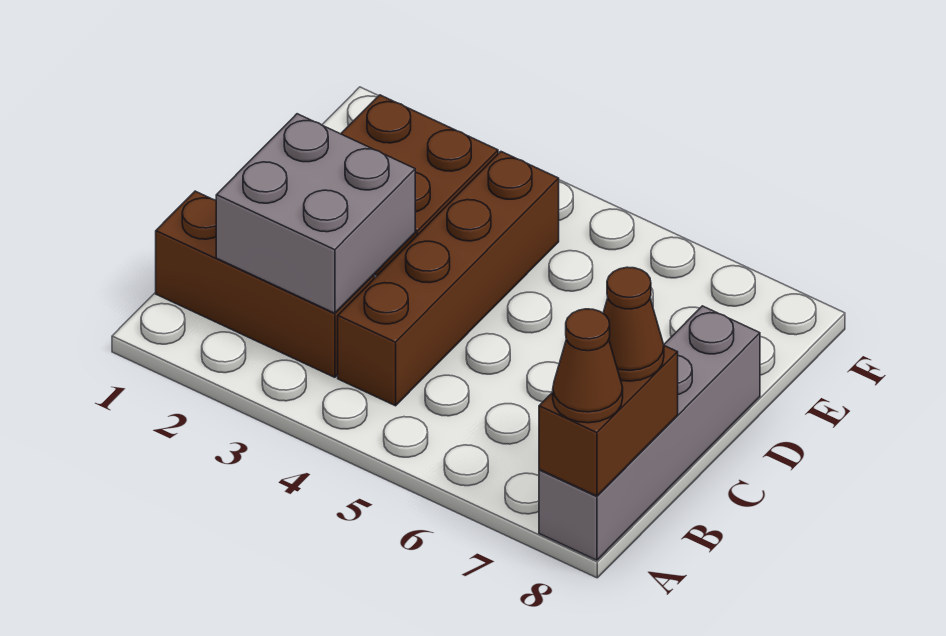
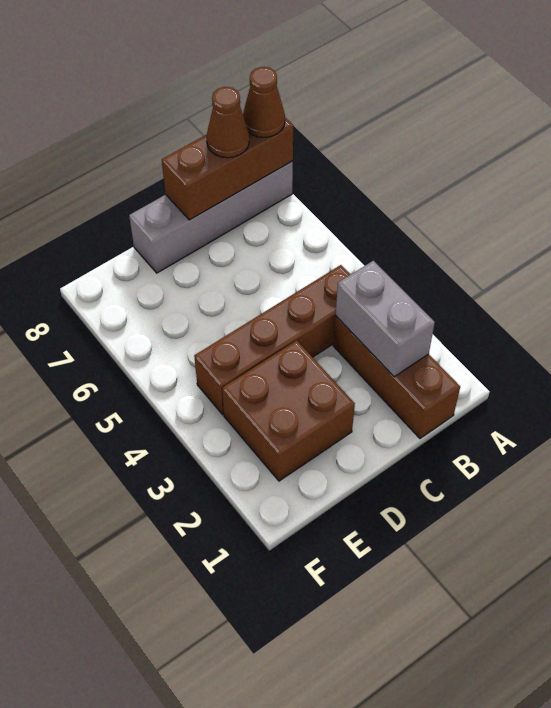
brown brick A8:B8 level 2 -> brown brick A8:C8 level 2
grey brick B2:C3 level 2 -> grey brick B2:B3 level 2

